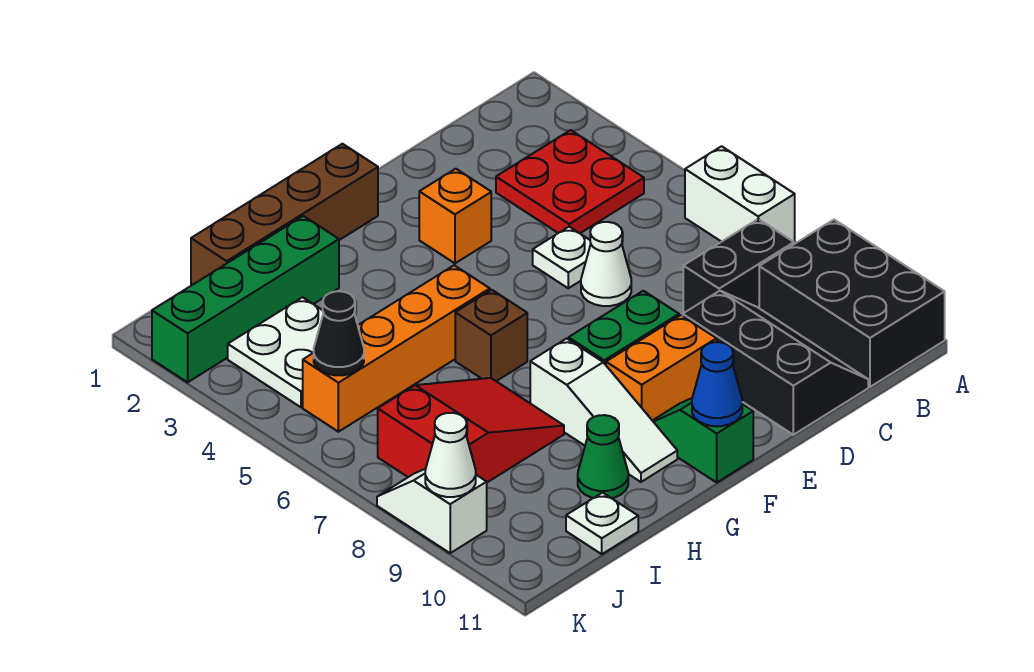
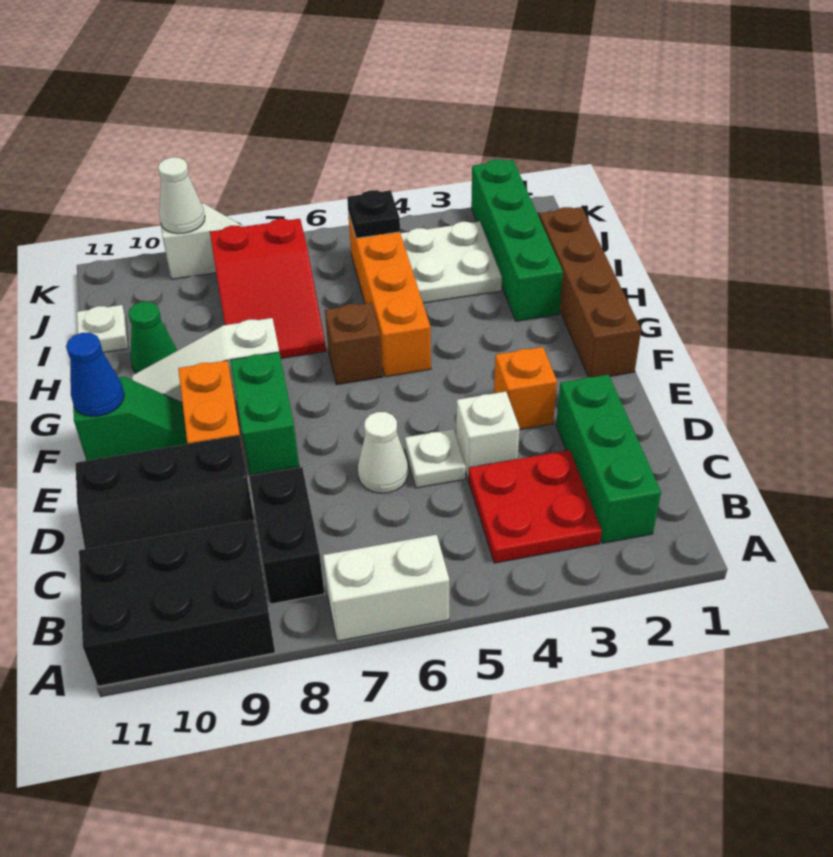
none -> green brick B2:D2 level 1
none -> white brick D4 level 1
black cone J5 level 2 -> black plate J5 level 2

